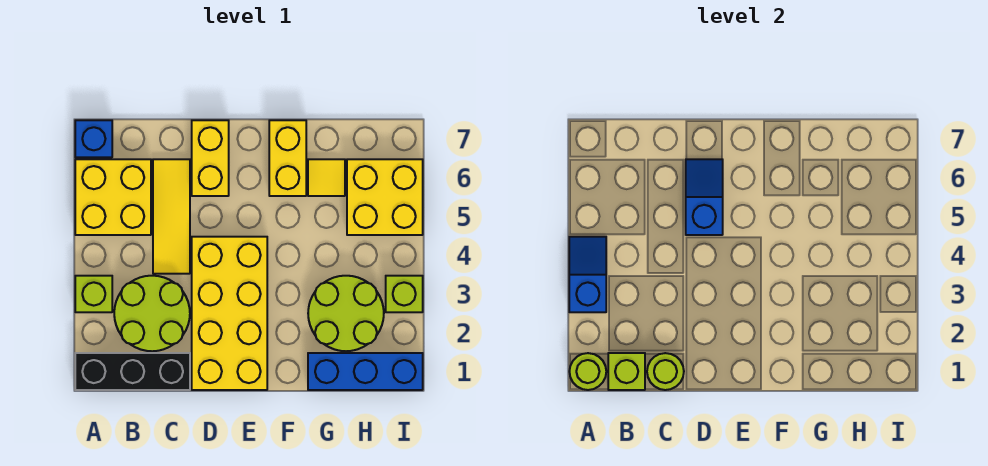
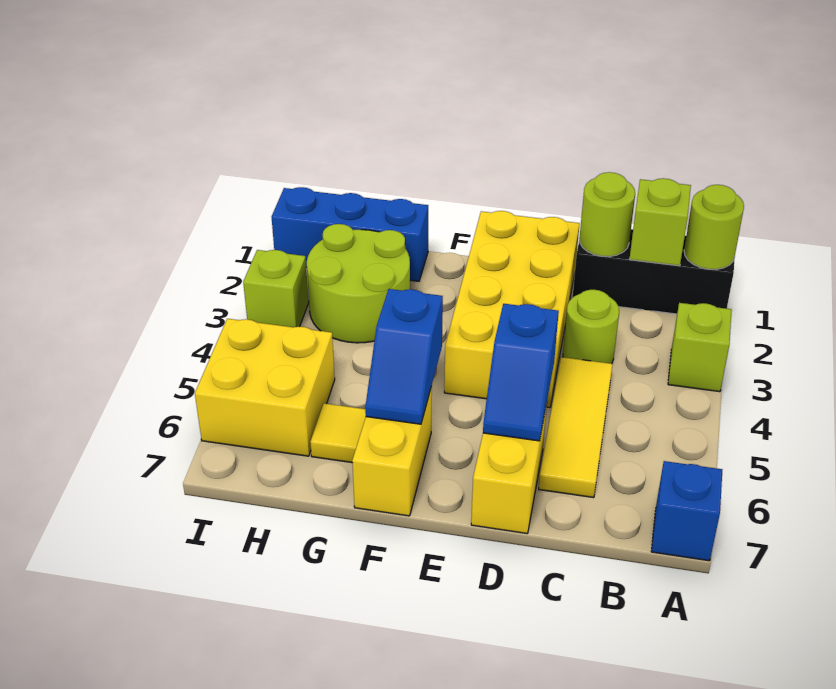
blue slope A3:A4 level 2 top 3 -> blue slope F5:F6 level 2 top 5
yellow brick A5:B6 level 1 -> none
lime round brick B2:C3 level 1 -> lime round brick C3 level 1

